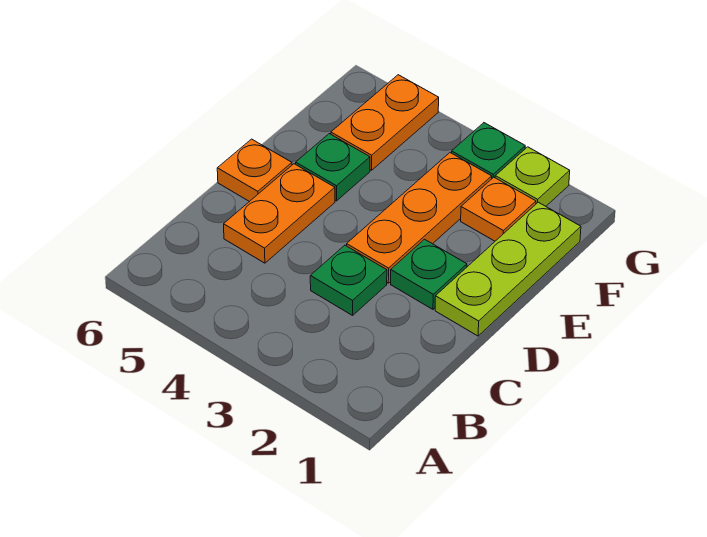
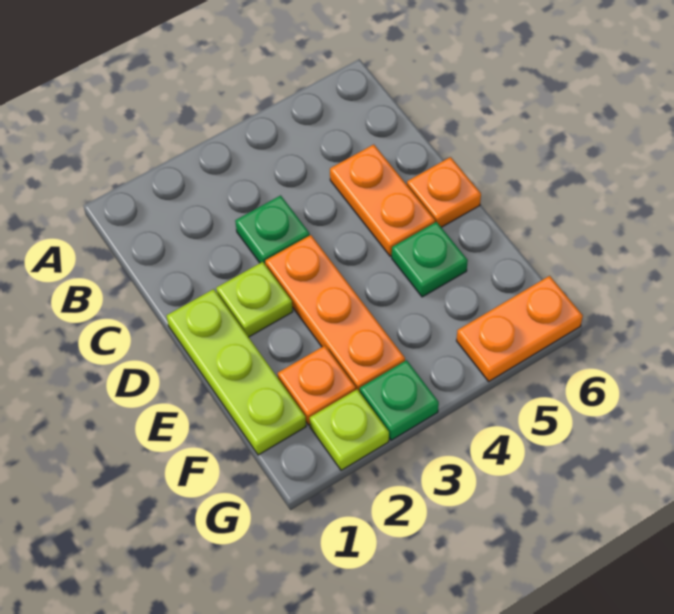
green plate D2 level 1 -> lime plate D2 level 1
orange plate F5:G5 level 1 -> orange plate G5:G6 level 1

